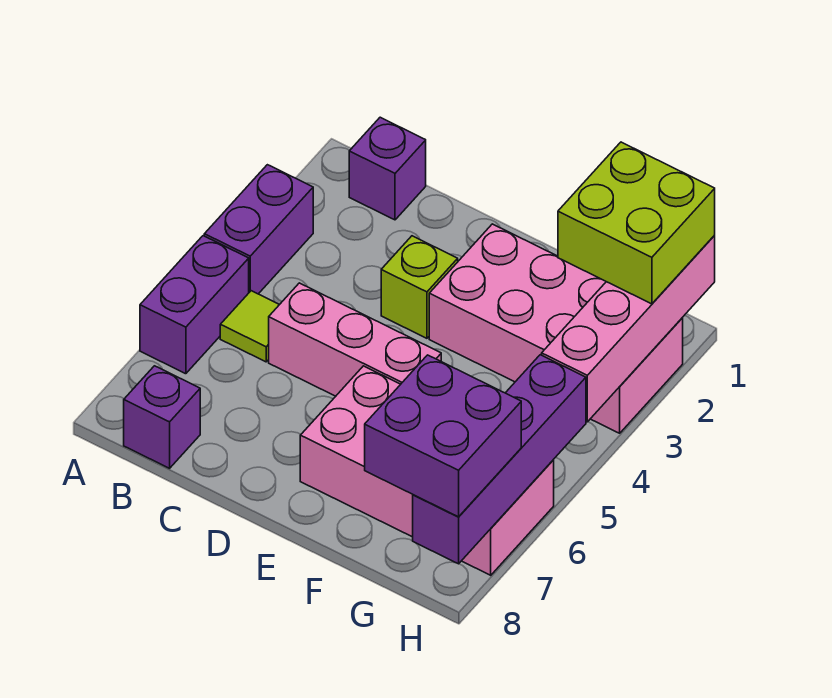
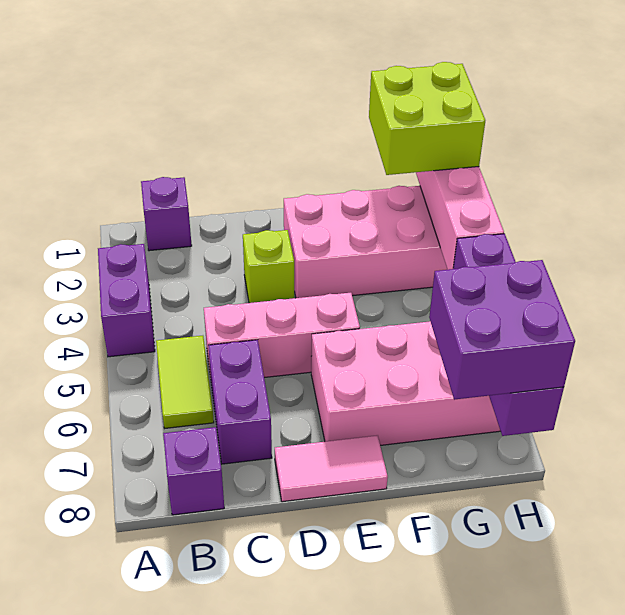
purple brick A5:A6 level 1 -> purple brick C6:C7 level 1
lime tile B5 level 1 -> lime tile B5:B6 level 1
none -> pink tile D8:E8 level 1

